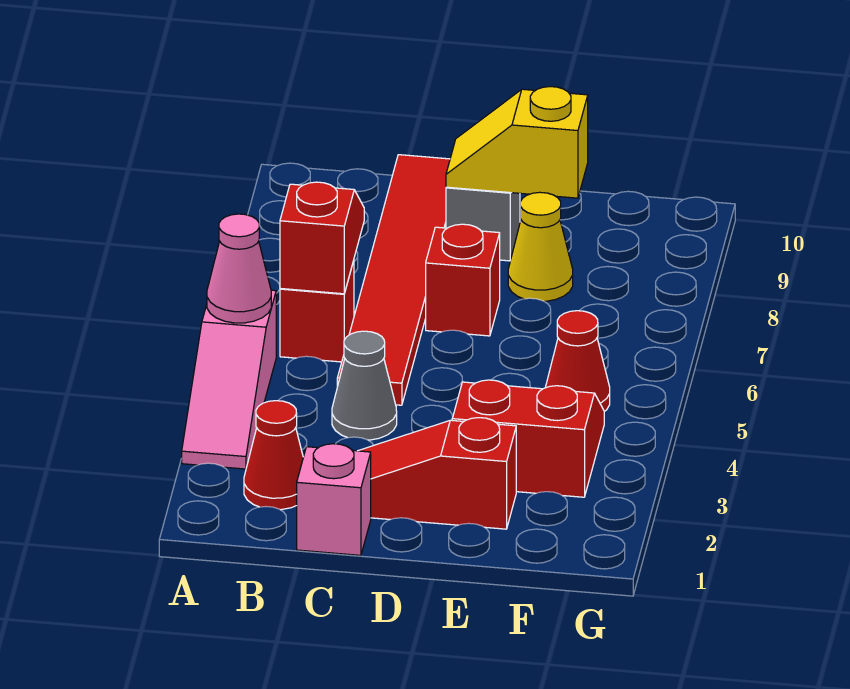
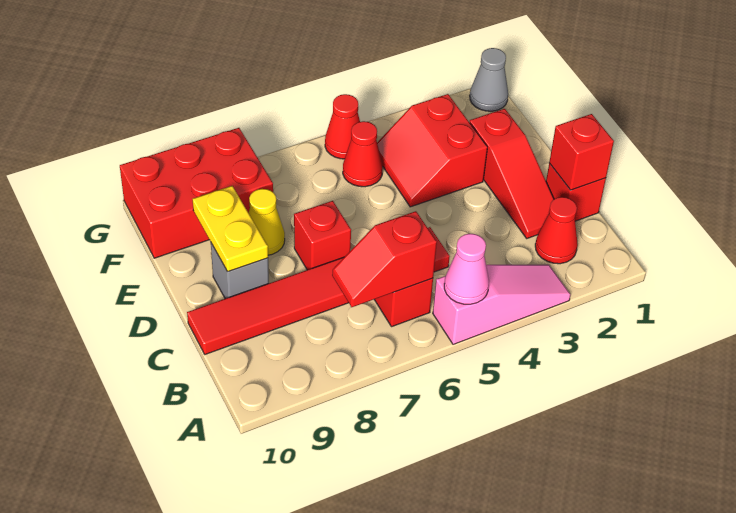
pink brick C1 level 1 -> red brick C1 level 1
none -> red brick C1 level 2
grey cone C4 level 1 -> grey cone G1 level 1
yellow slope D9:E9 level 2 top E -> yellow plate D9:E9 level 2
none -> red brick F8:G10 level 1
none -> red cone G5 level 1

